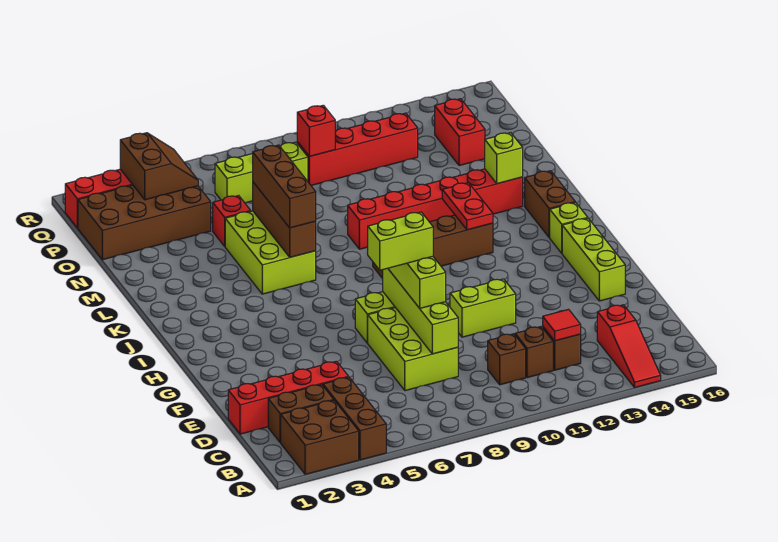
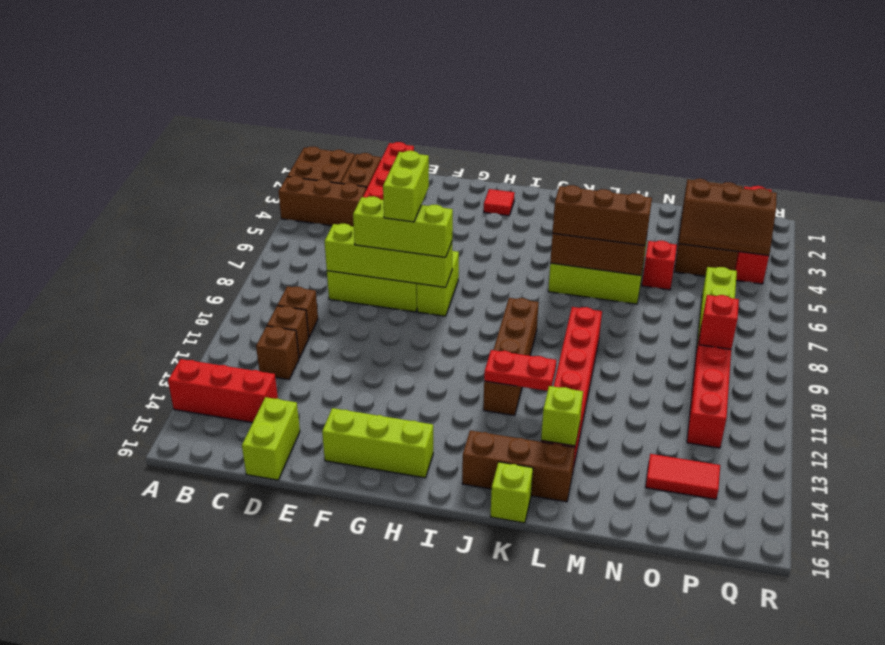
red slope A14:C14 level 1 top C -> red brick A14:C14 level 1
red tile C12 level 2 -> red tile H2 level 1
lime brick F10:F11 level 1 -> lime brick D15:D16 level 1
lime brick I15 level 1 -> lime brick K16 level 1
brown brick J15:K15 level 1 -> brown brick J15:L15 level 1
red brick O14:P14 level 1 -> red tile O14:P14 level 1
brown slope P3:Q4 level 2 top 3 -> brown slope O3:Q4 level 2 top 3

